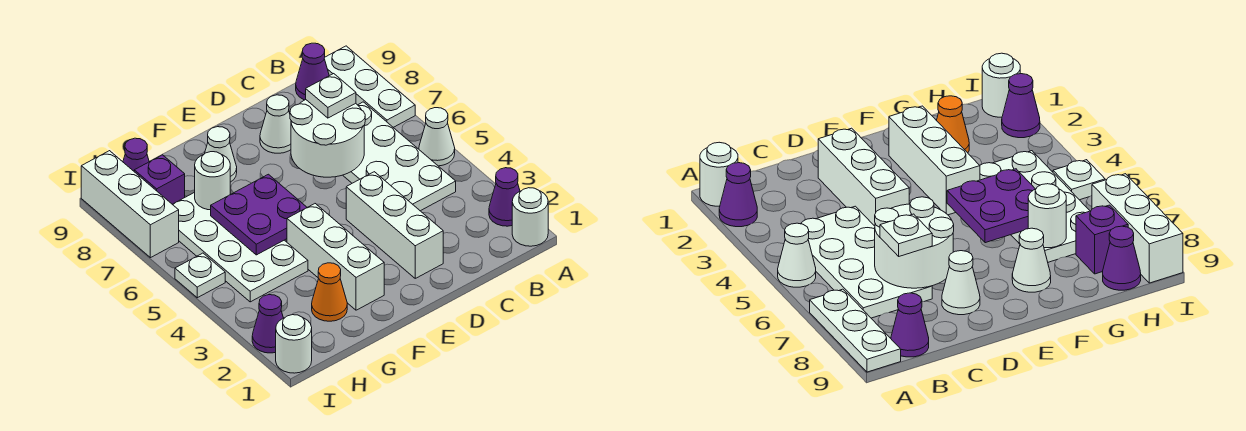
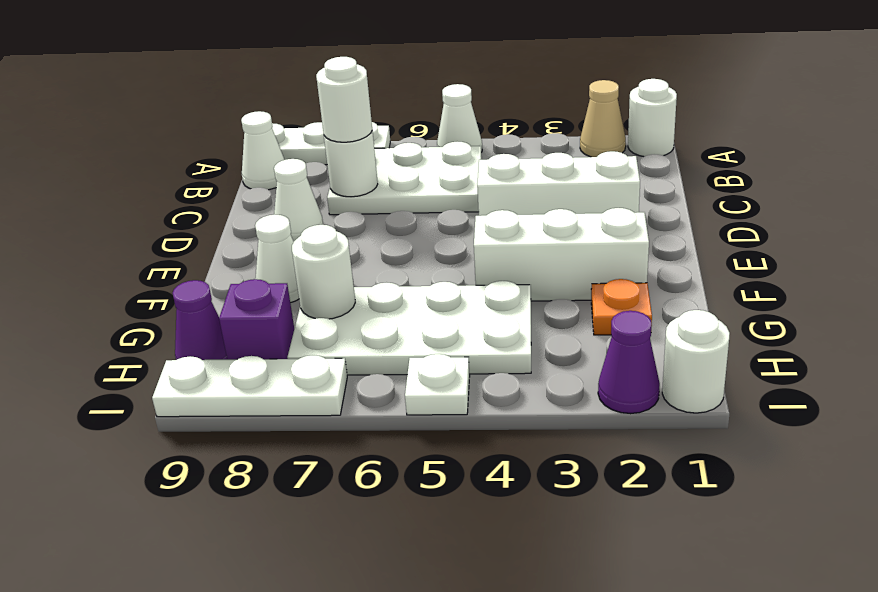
purple cone A2 level 1 -> tan cone A2 level 1
white plate B4:C7 level 1 -> white plate B5:C7 level 1
purple cone B9 level 1 -> white cone B9 level 1
white round brick C6:D7 level 2 -> white round brick C7 level 2
white plate C7 level 3 -> white round brick C7 level 3
purple plate F5:G6 level 2 -> none
orange cone G2 level 1 -> orange plate G2 level 1
white brick I7:I9 level 1 -> white plate I7:I9 level 1

